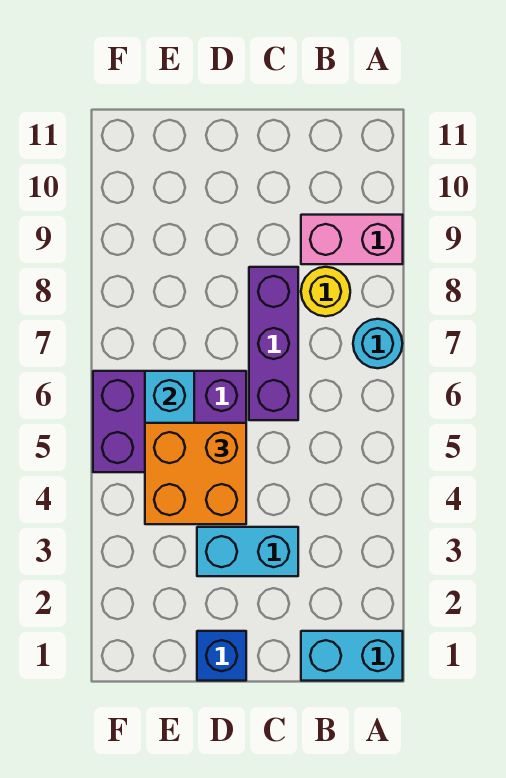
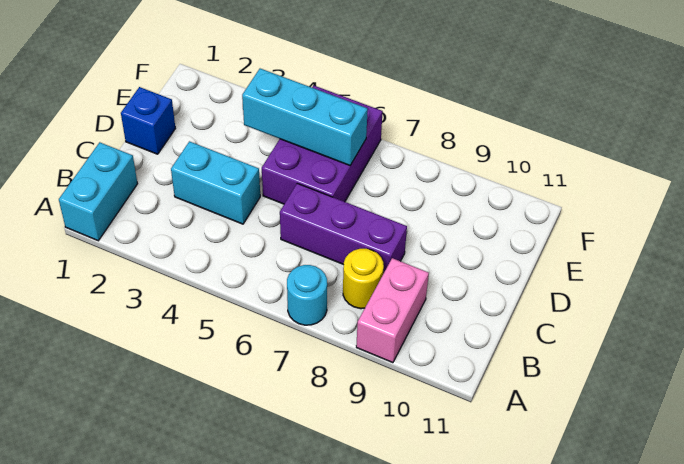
cyan brick C3:D3 level 1 -> cyan brick C3:C4 level 1
orange brick D4:E5 level 3 -> none

